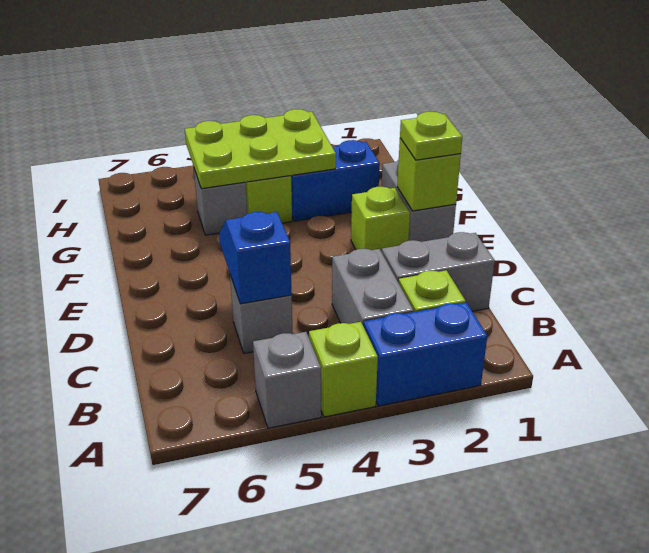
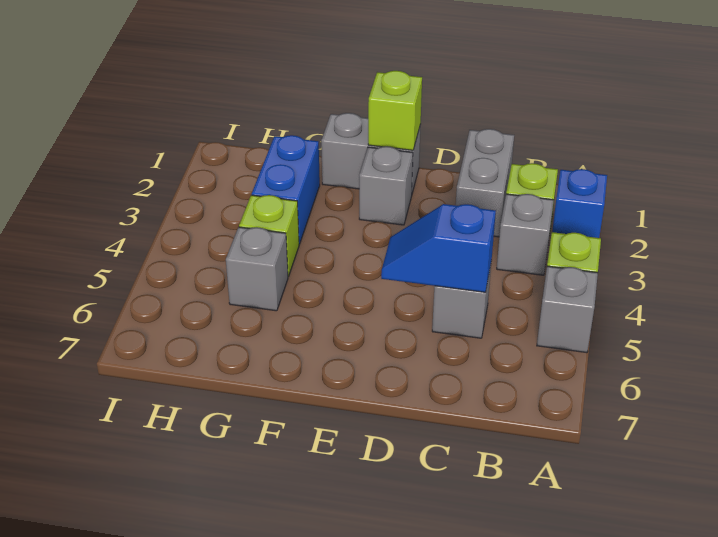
blue brick A2:A3 level 1 -> blue brick A2 level 1
grey brick B3:C3 level 1 -> grey brick B3 level 1
lime plate E1 level 3 -> none
lime brick E2 level 1 -> grey brick E2 level 1
lime plate G3:H5 level 2 -> none

